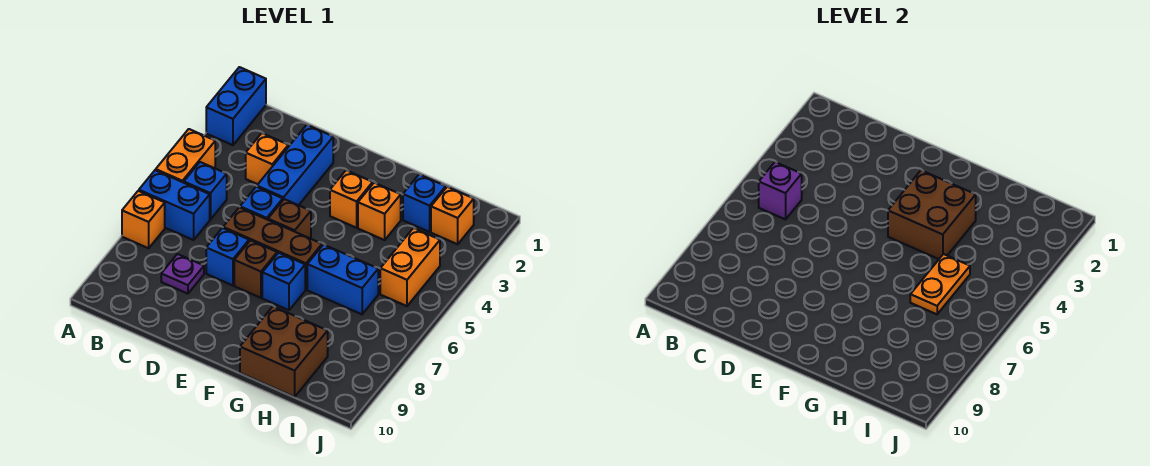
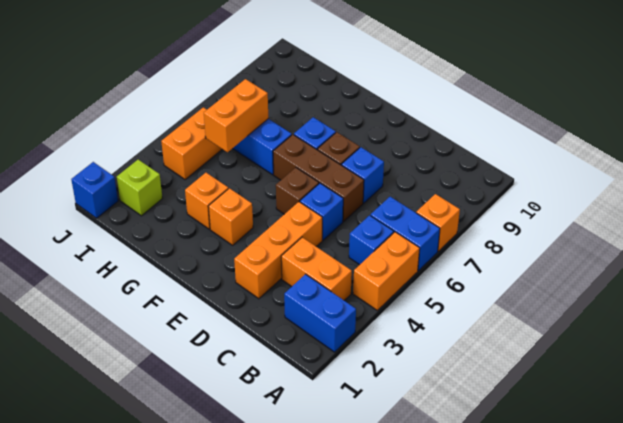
blue brick A1:A2 level 1 -> blue brick A2:B2 level 1
purple brick B5 level 2 -> none
orange brick C3 level 1 -> orange brick B3:C3 level 1
purple plate C8 level 1 -> none
blue brick D2:D4 level 1 -> orange brick D2:D4 level 1
brown brick F3:G4 level 2 -> none
brown brick G9:H10 level 1 -> none
blue brick H2 level 1 -> blue brick J1 level 1
orange plate H5:H6 level 2 -> orange brick H5:H6 level 2
orange brick I2 level 1 -> lime brick I2 level 1

